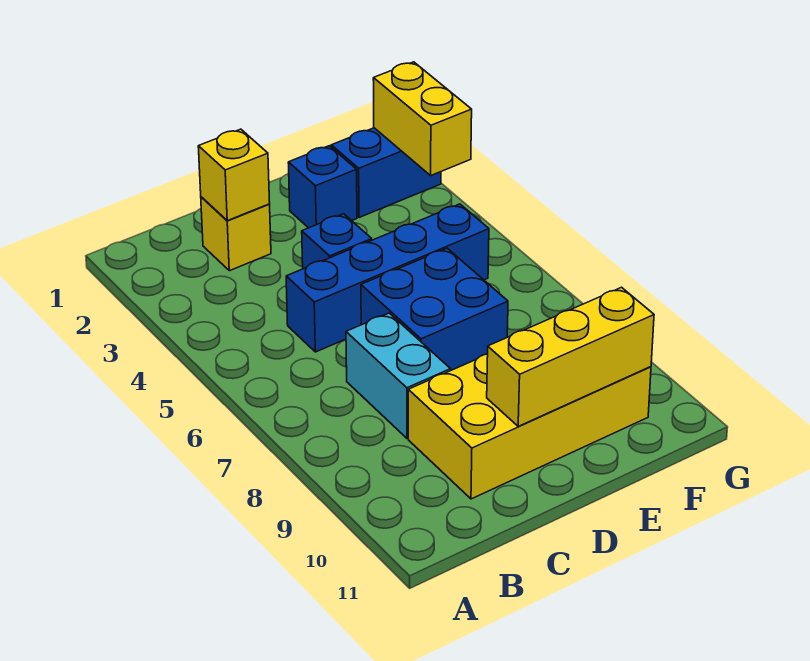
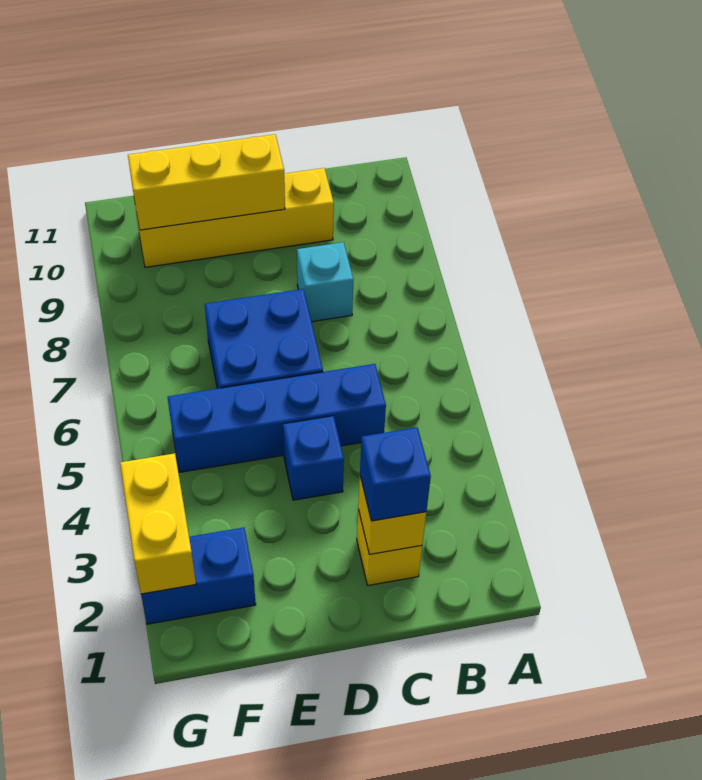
cyan brick C7:C8 level 1 -> cyan brick C8 level 1
yellow brick C9:F10 level 1 -> yellow brick C10:F10 level 1
blue brick E2 level 1 -> blue brick C2 level 3

